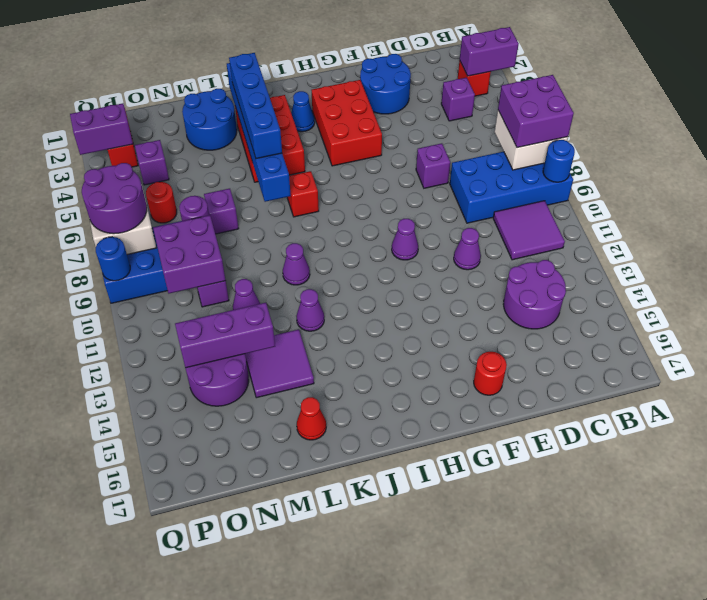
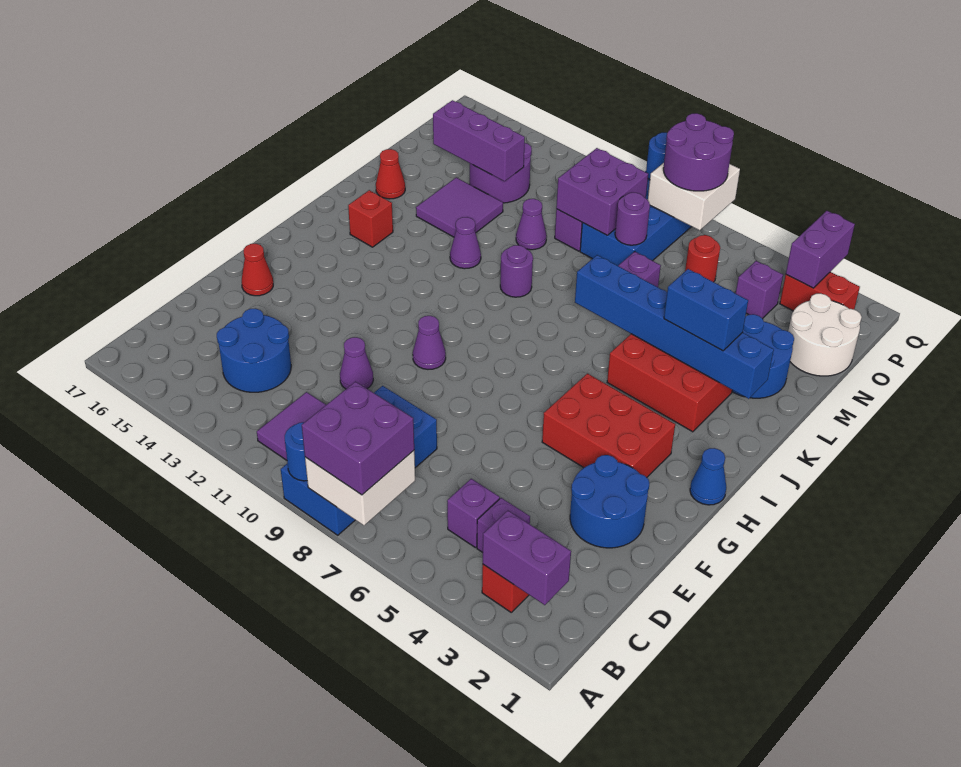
purple brick A3:B3 level 2 -> purple brick B2:B3 level 2
purple round brick C13:D14 level 1 -> blue round brick C13:D14 level 1
purple brick E7 level 1 -> purple brick C5 level 1
red round brick F16 level 1 -> red cone F16 level 1
blue cone I3 level 1 -> blue cone H1 level 1
red brick J7 level 1 -> red brick J15 level 1
blue brick K3:K6 level 3 -> blue brick K3:K4 level 3
purple cone K10 level 1 -> purple round brick K10 level 1
purple brick M13:O13 level 2 -> purple brick N13:N15 level 2
none -> white round brick N1:O2 level 1

